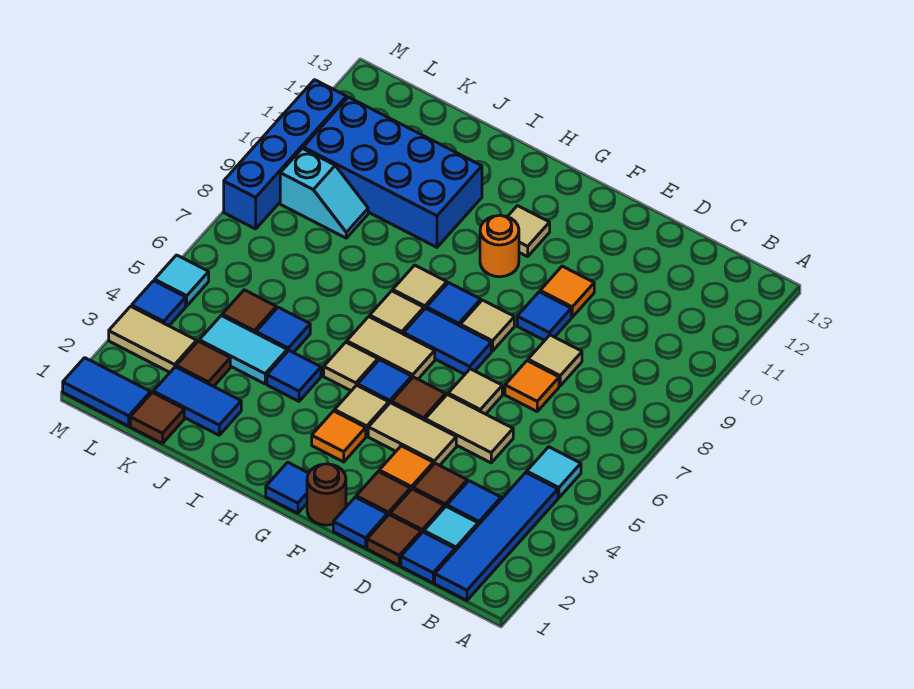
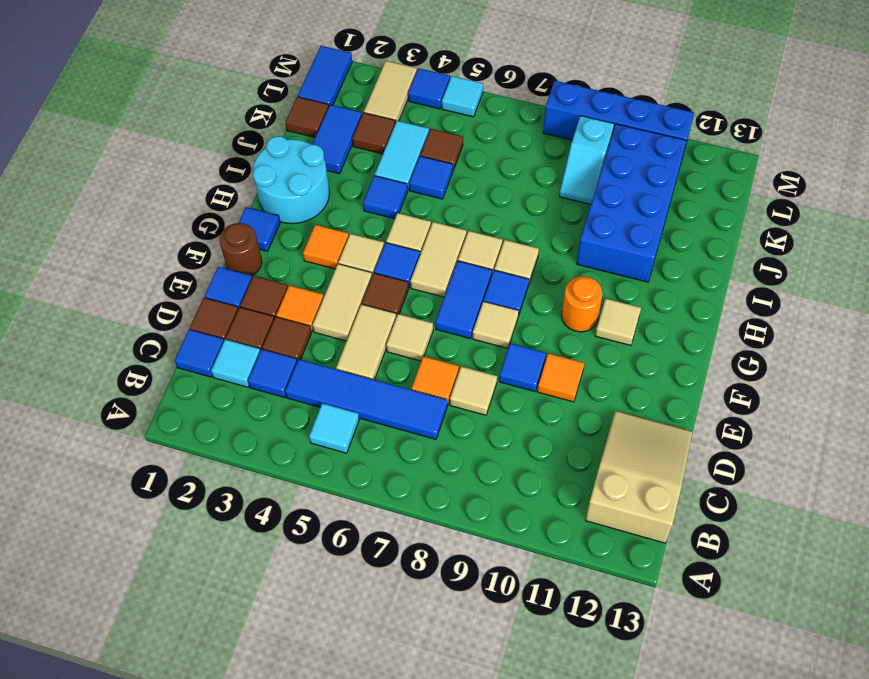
blue tile B1:B4 level 1 -> blue tile C4:C7 level 1
none -> tan slope B12:D13 level 1 top B
none -> cyan round brick H1:I2 level 1

